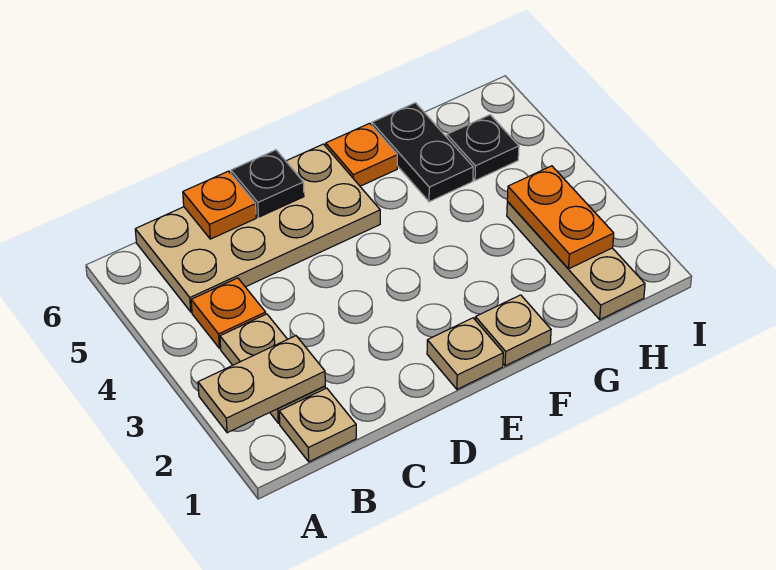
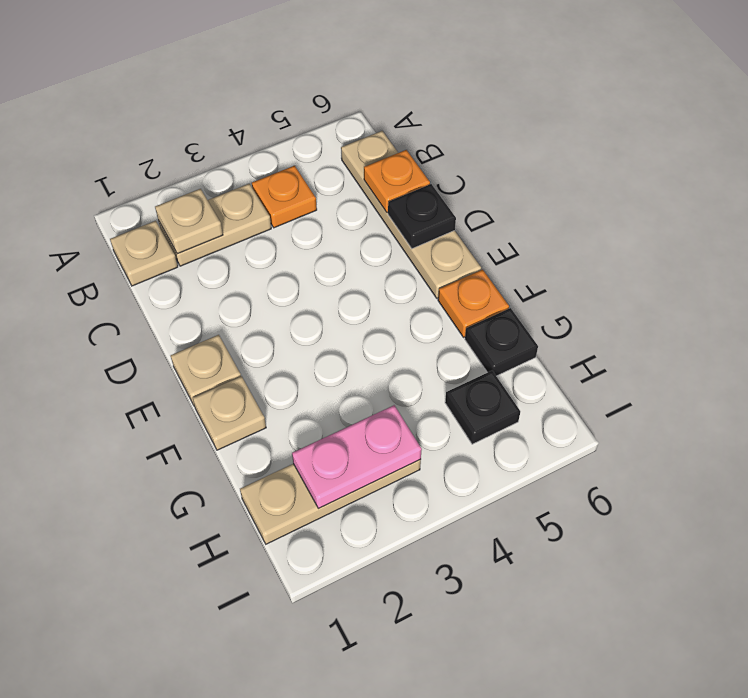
tan plate A2:B2 level 2 -> tan plate B2 level 2
tan plate B5:E6 level 1 -> tan plate B6:E6 level 1
black plate G5:G6 level 1 -> black plate G6 level 1
orange plate H2:H3 level 2 -> pink plate H2:H3 level 2

